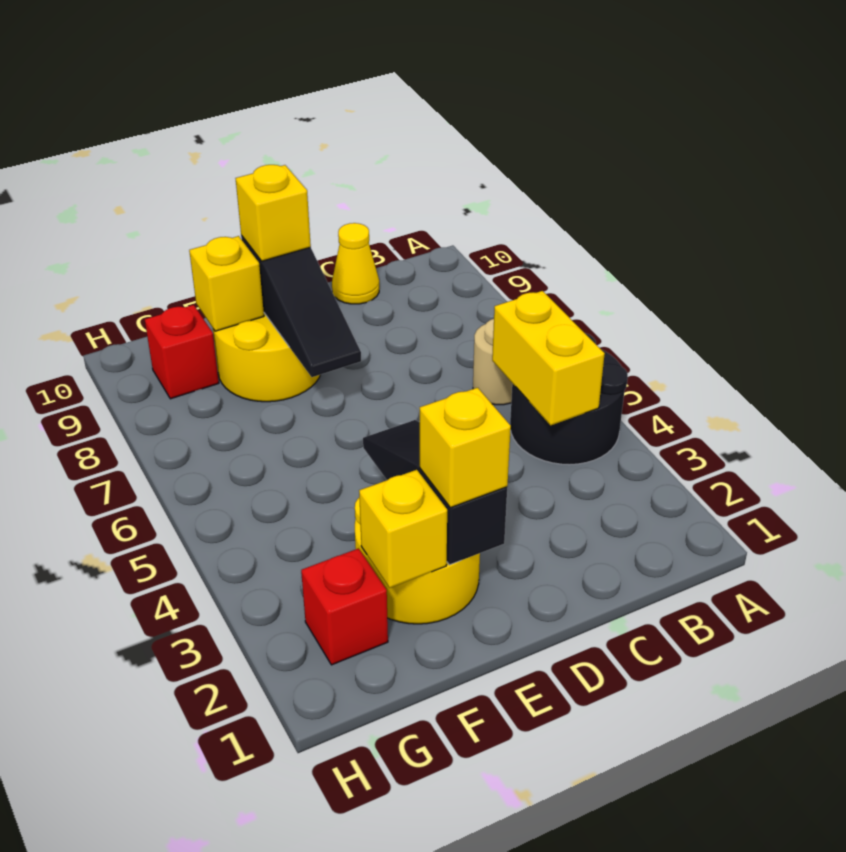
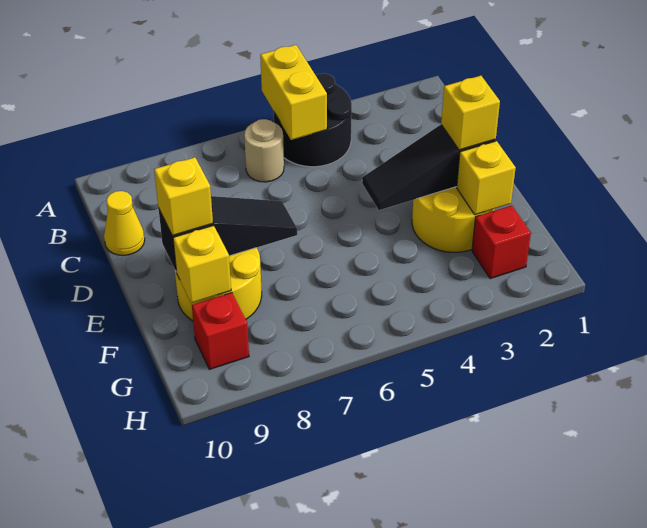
yellow brick B4:B5 level 2 -> yellow brick A5:B5 level 2

